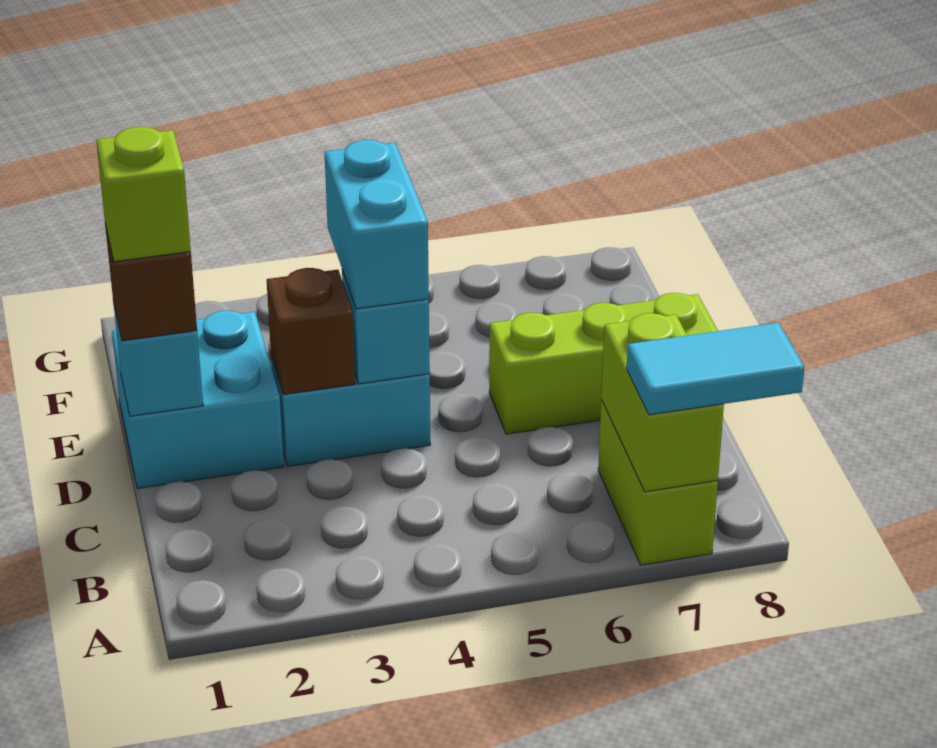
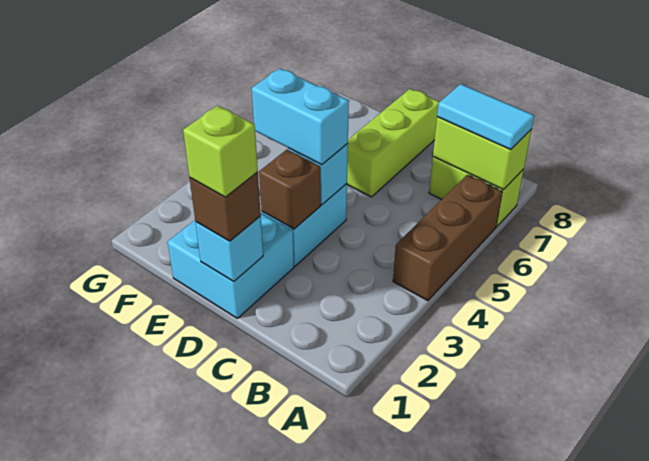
none -> brown brick A4:A6 level 1
cyan tile A7:A8 level 3 -> cyan tile A7:B7 level 3

